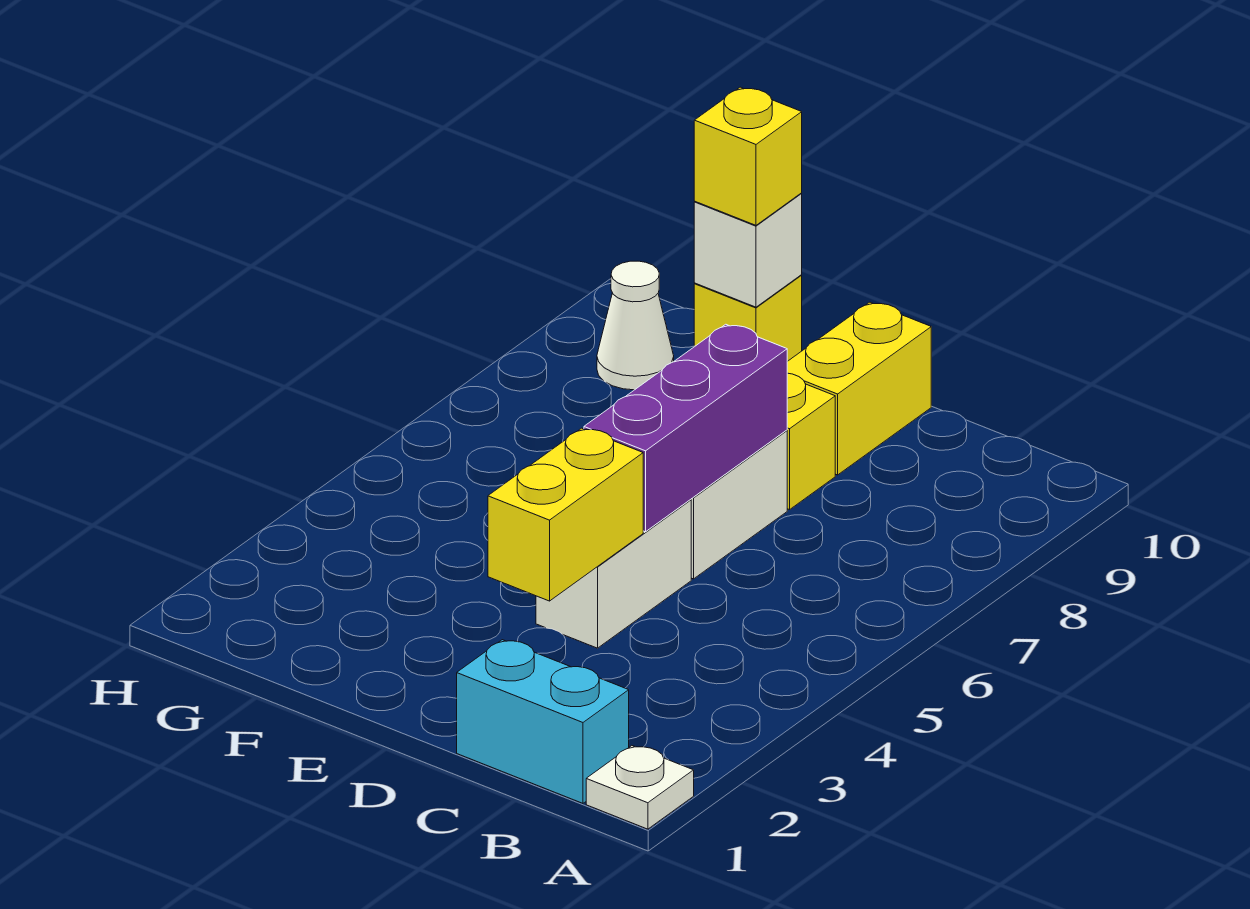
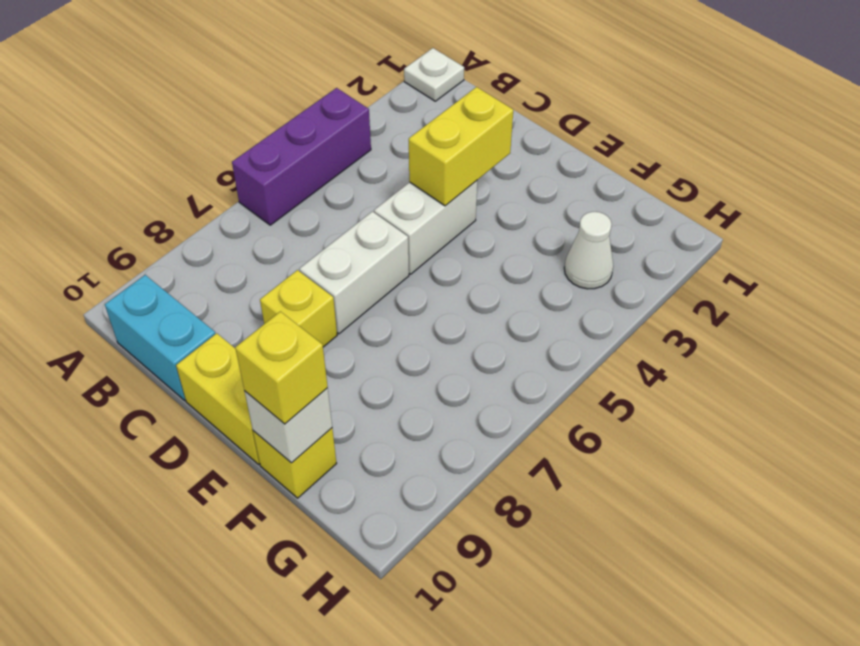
cyan brick B1:C1 level 1 -> cyan brick B10:C10 level 1
purple brick D5:D7 level 2 -> purple brick A4:A6 level 1
yellow brick D9:D10 level 1 -> yellow brick D10:E10 level 1
white cone G9 level 1 -> white cone G3 level 1

